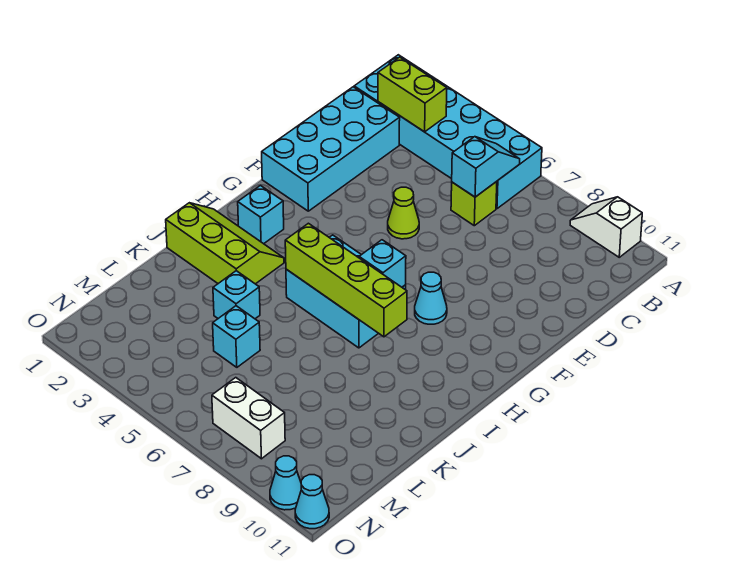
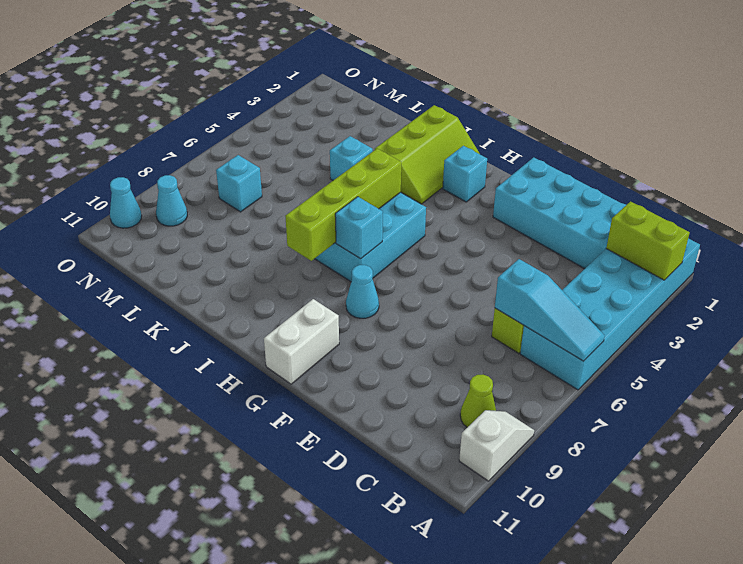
lime brick B2:B3 level 2 -> lime brick A2:B2 level 2
cyan slope B6:C6 level 2 top C -> cyan slope A6:C6 level 2 top C
lime cone E5 level 1 -> lime cone B9 level 1
cyan brick L5 level 1 -> cyan brick M7 level 1
white brick N7:N8 level 1 -> white brick G10:G11 level 1
cyan cone O11 level 1 -> cyan cone N9 level 1

